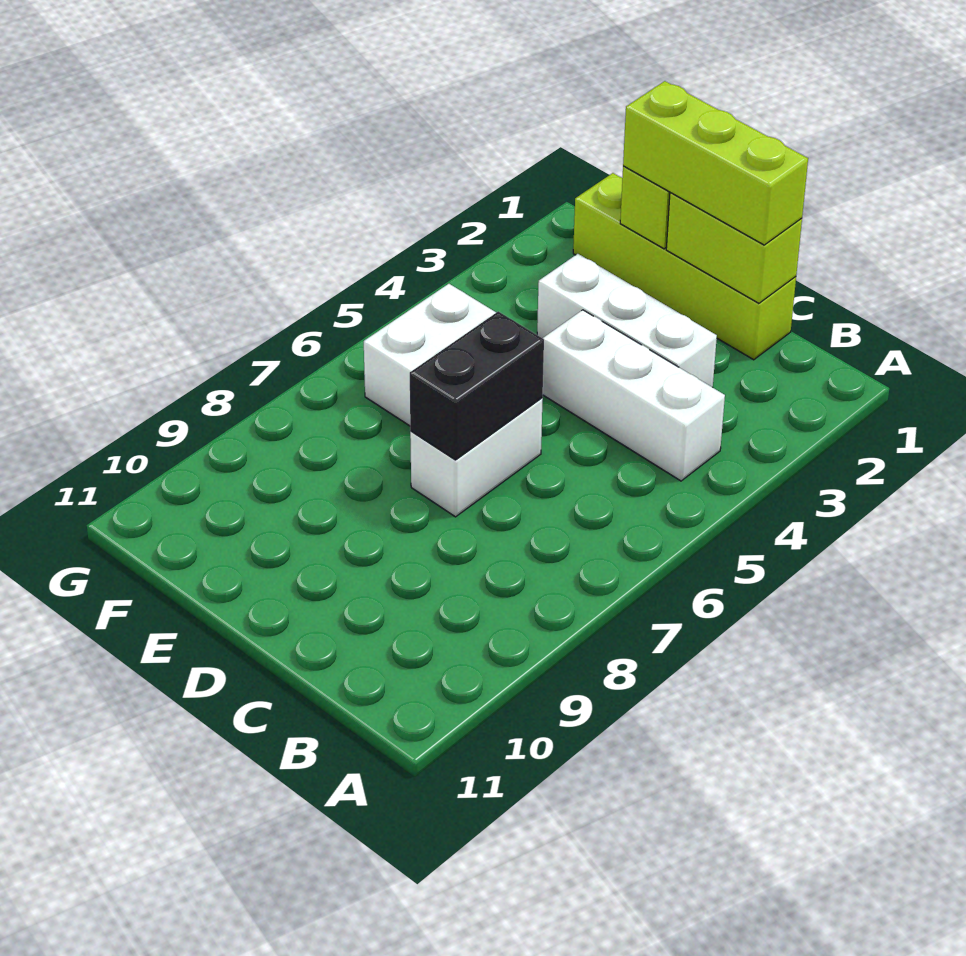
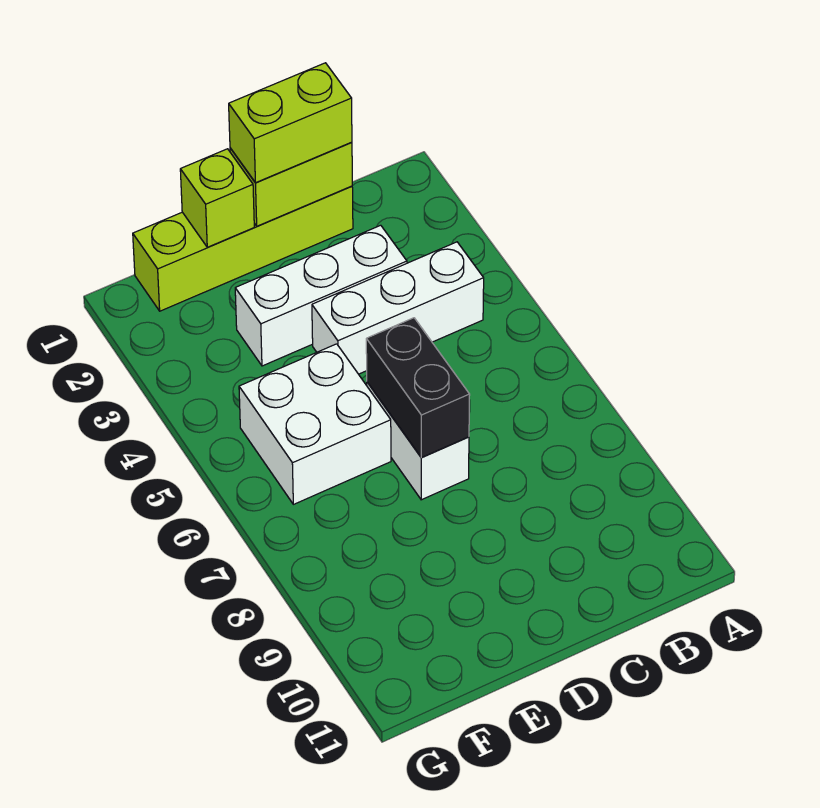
lime brick C1:E1 level 3 -> lime brick C1:D1 level 3

